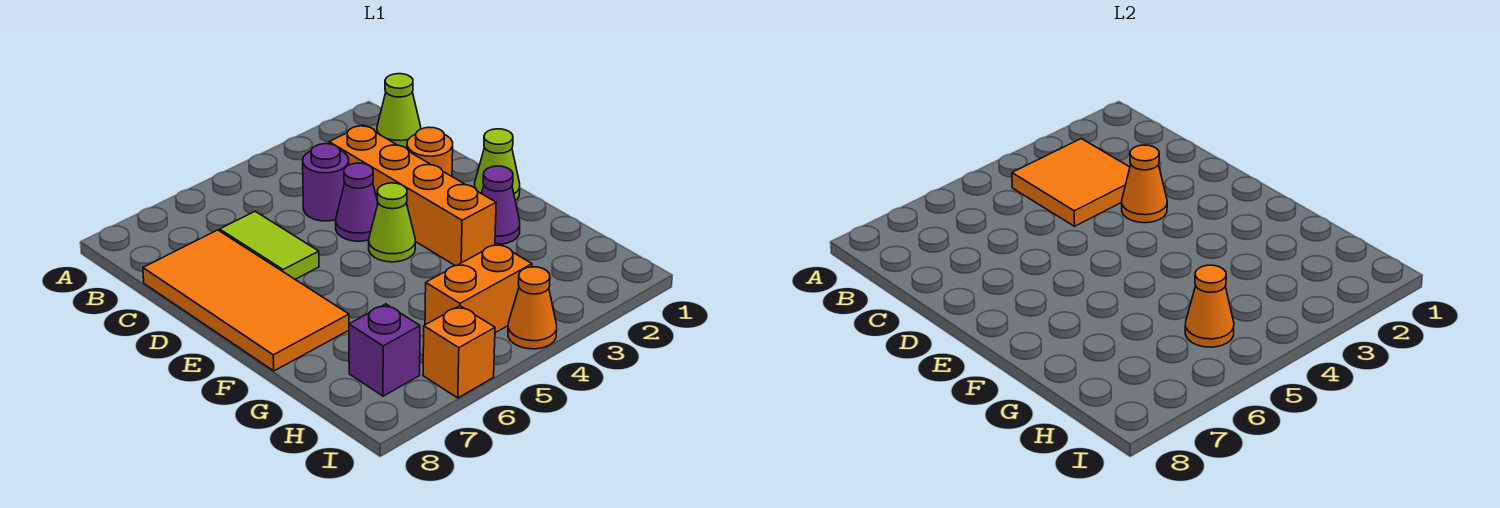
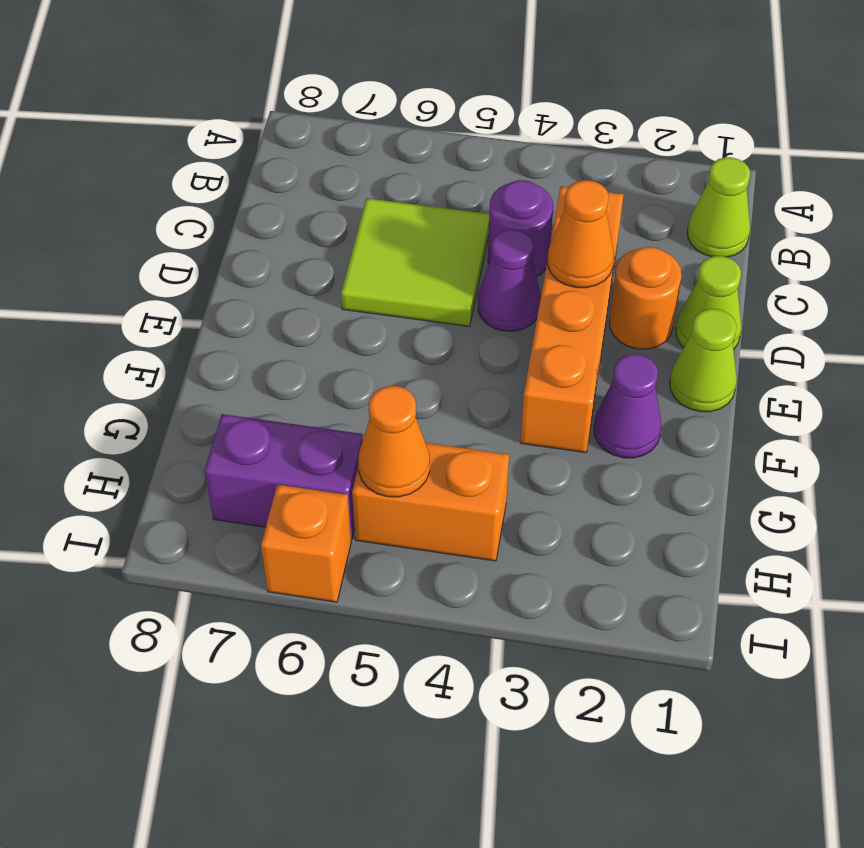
orange tile B3:C4 level 2 -> none
lime tile C6:D6 level 1 -> lime tile C5:D6 level 1
orange tile C7:F8 level 1 -> none
lime cone E4 level 1 -> lime cone D1 level 1
purple brick H7 level 1 -> purple brick H6:H7 level 1
orange cone I4 level 1 -> none

